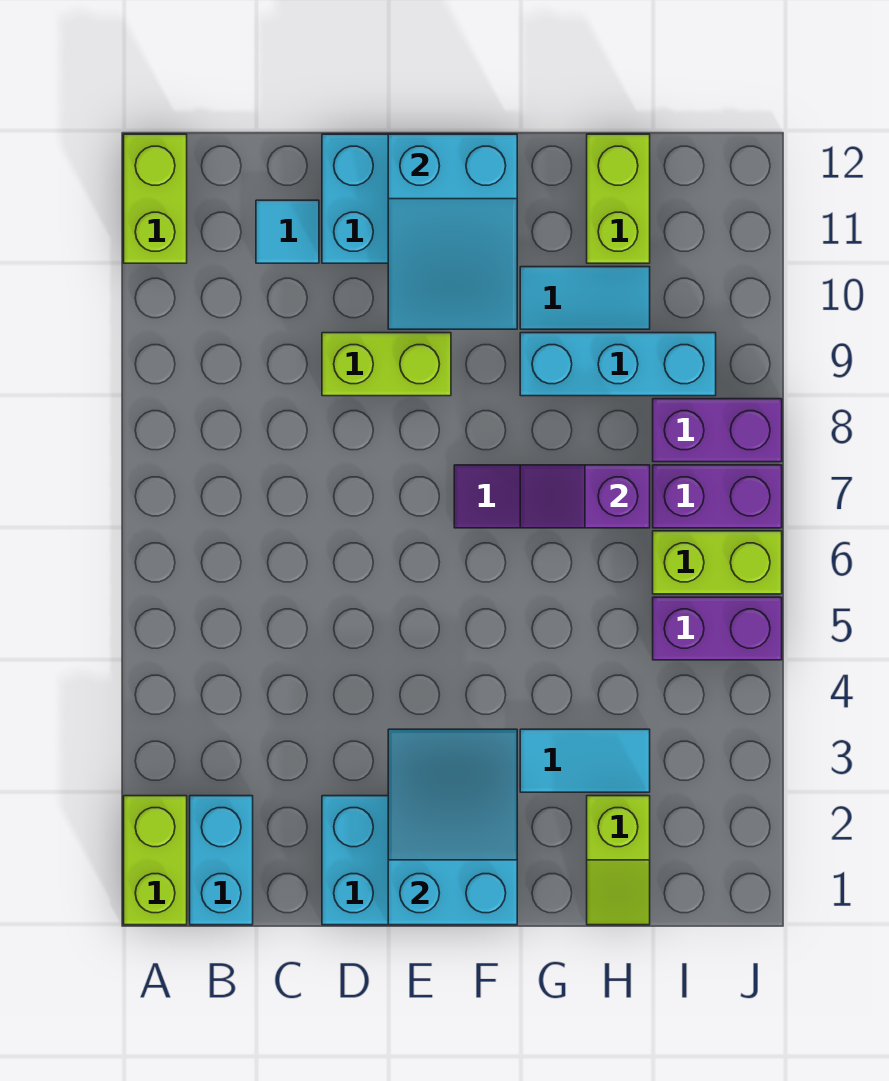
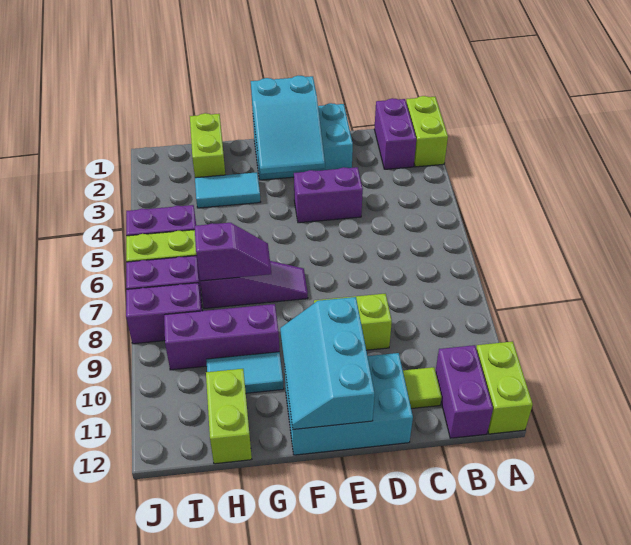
cyan brick B1:B2 level 1 -> purple brick B1:B2 level 1
none -> purple brick B11:B12 level 1
cyan tile C11 level 1 -> lime tile C11 level 1
none -> purple brick D4:E4 level 1
cyan slope E10:F12 level 2 top 12 -> cyan slope E10:F12 level 2 top E
cyan brick G9:I9 level 1 -> purple brick G9:I9 level 1
lime slope H1:H2 level 1 top 2 -> lime brick H1:H2 level 1

